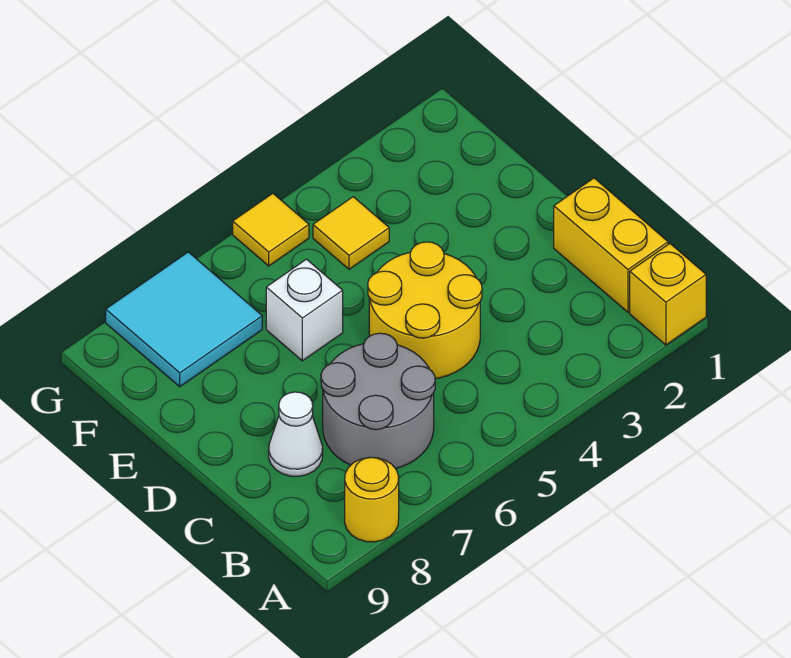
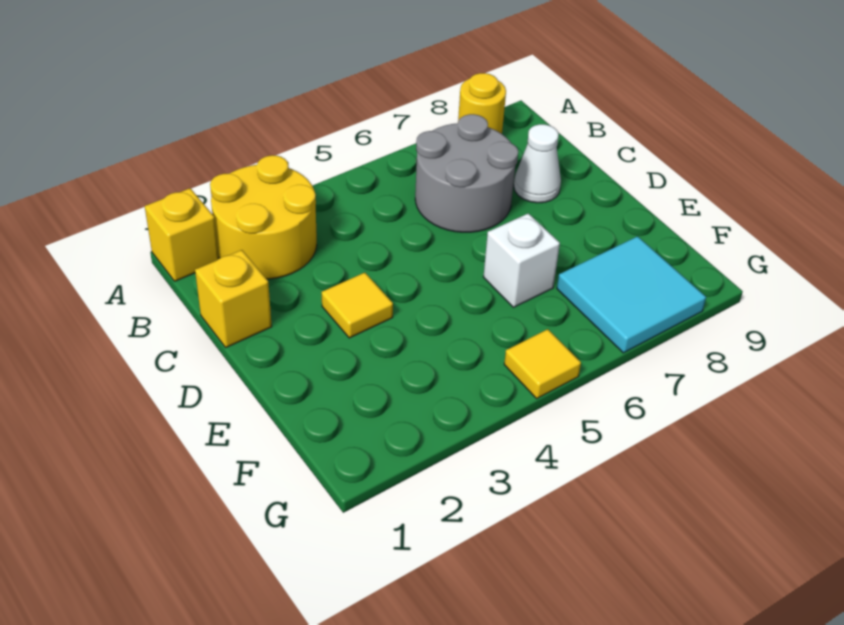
yellow brick B1:C1 level 1 -> yellow brick C1 level 1
yellow round brick C4:D5 level 1 -> yellow round brick A2:B3 level 1
yellow tile F4 level 1 -> yellow tile D3 level 1

